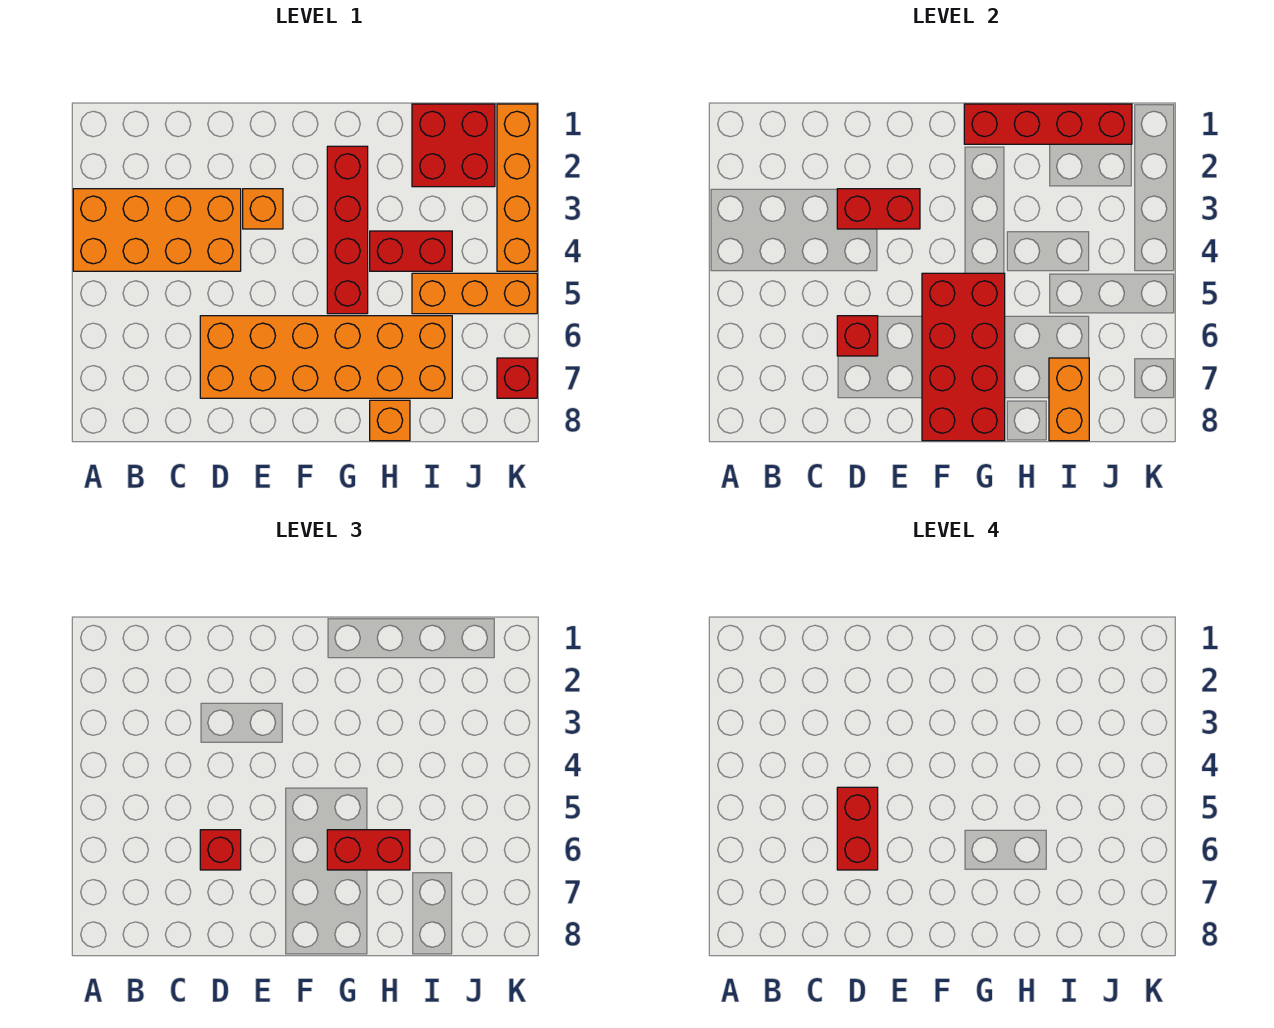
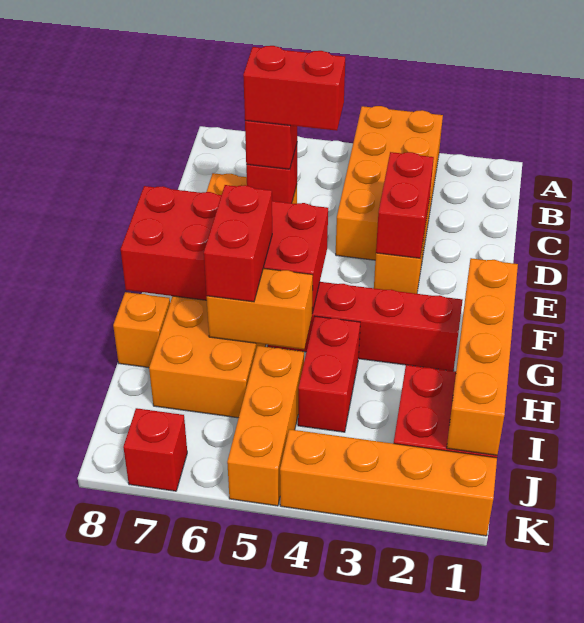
red brick G1:J1 level 2 -> orange brick G1:J1 level 2
orange brick I7:I8 level 2 -> orange brick H5:H6 level 2

